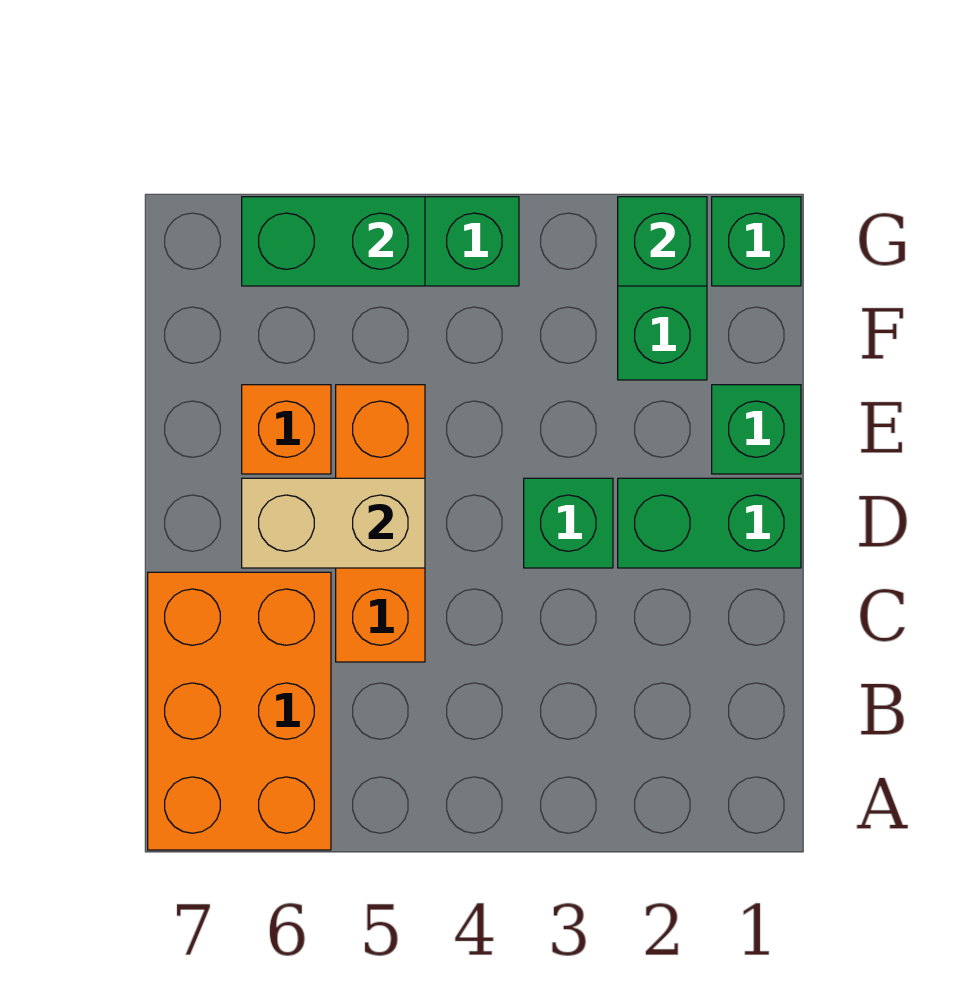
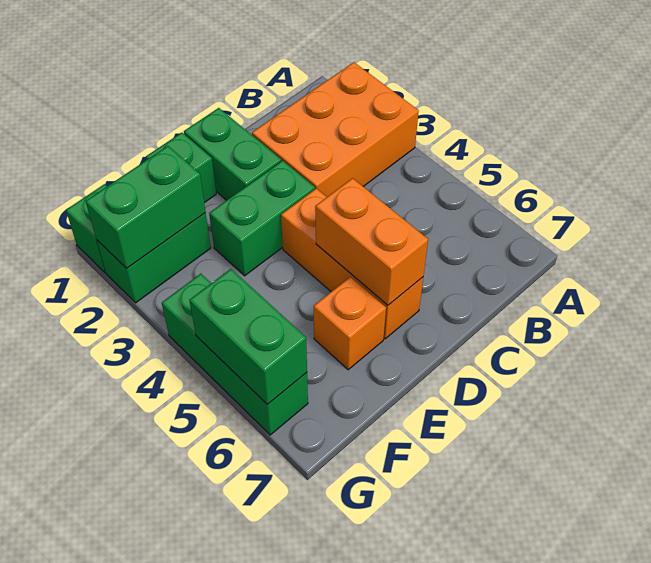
orange brick A6:C7 level 1 -> orange brick A2:C3 level 1
orange brick C5:E5 level 1 -> orange brick D4:D6 level 1
green brick D3 level 1 -> green brick D3:E3 level 1
tan brick D5:D6 level 2 -> orange brick D5:D6 level 2
green brick G2 level 2 -> green brick F2:G2 level 2

